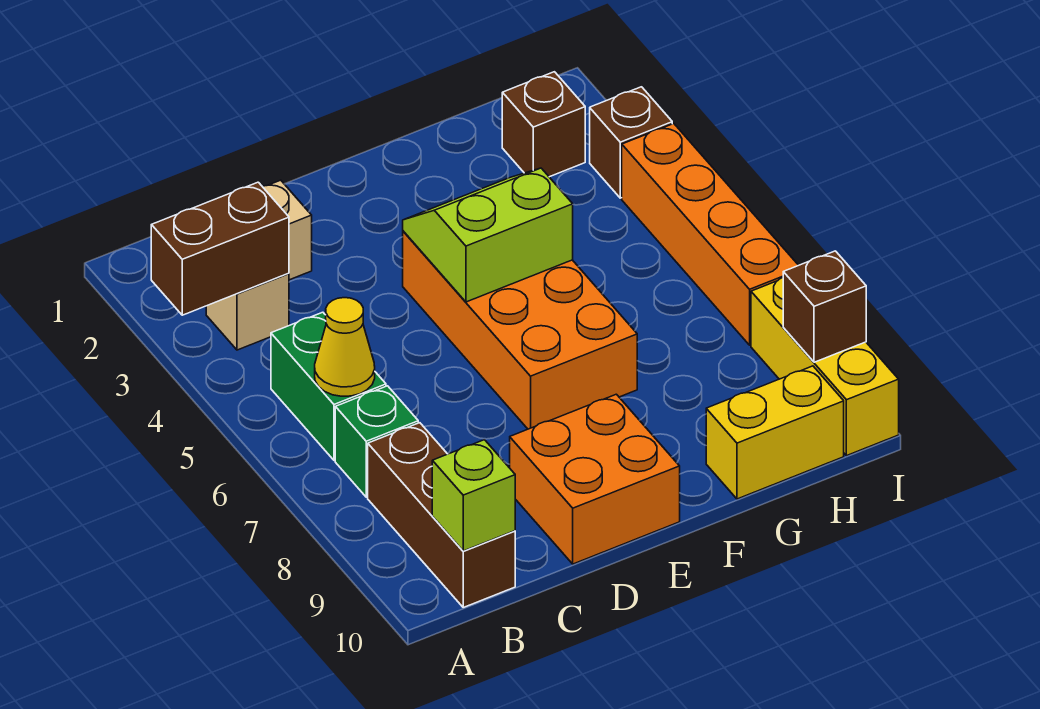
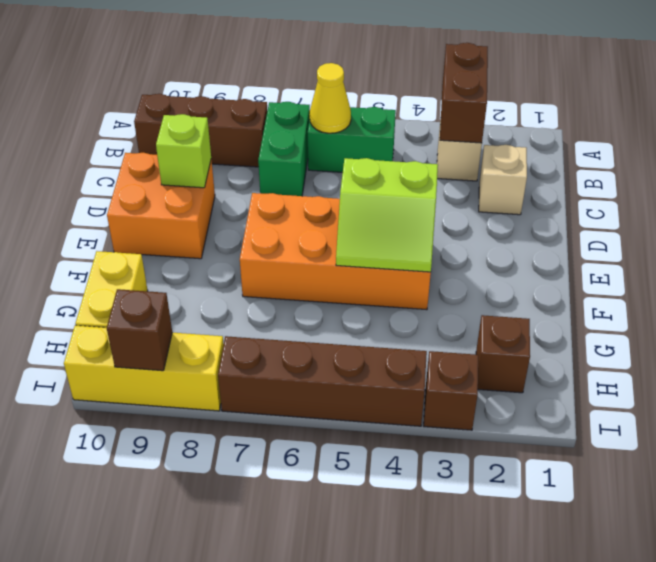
green brick B7 level 1 -> green brick B7:C7 level 1
lime brick B10 level 2 -> lime brick D9 level 2
lime slope E4:F5 level 2 top 5 -> lime slope E4:F5 level 2 top E
orange brick I4:I7 level 1 -> brown brick I4:I7 level 1

